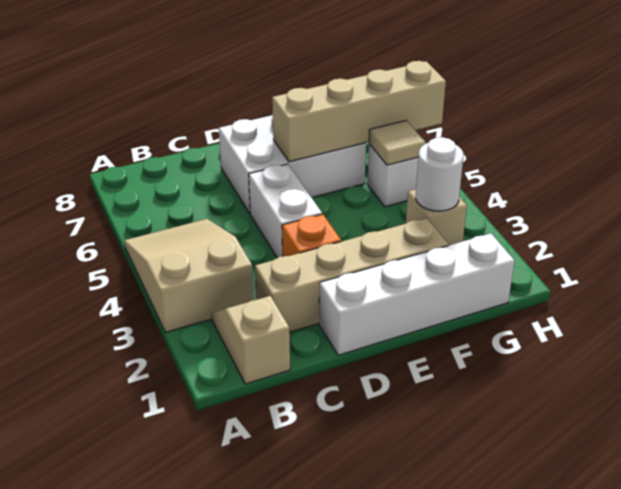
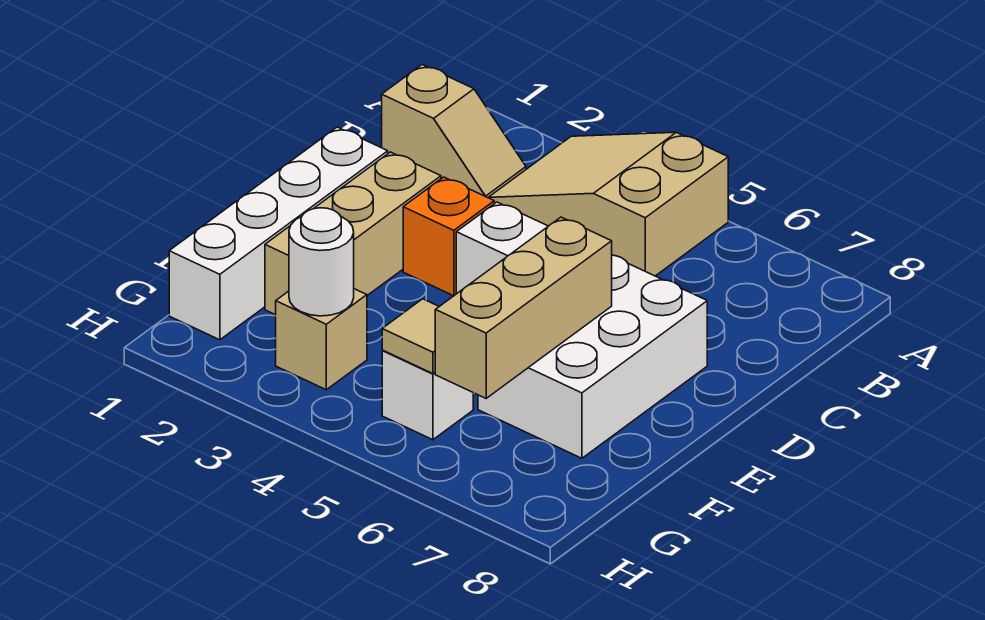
tan slope A3:B5 level 1 top 3 -> tan slope A3:B5 level 1 top 5
tan brick C2:F2 level 1 -> tan brick D2:F2 level 1
tan brick E6:H6 level 2 -> tan brick E6:G6 level 2

